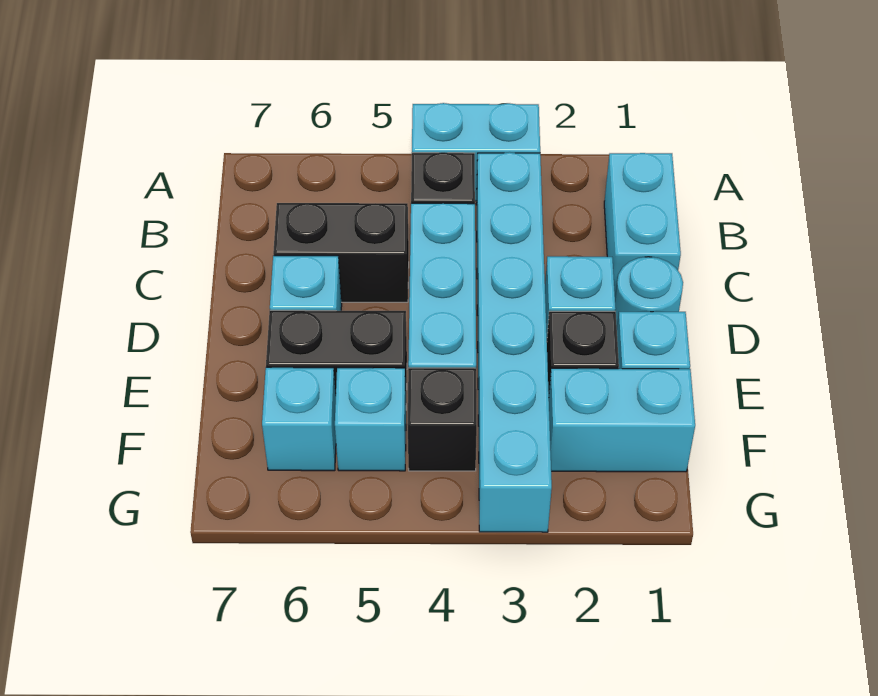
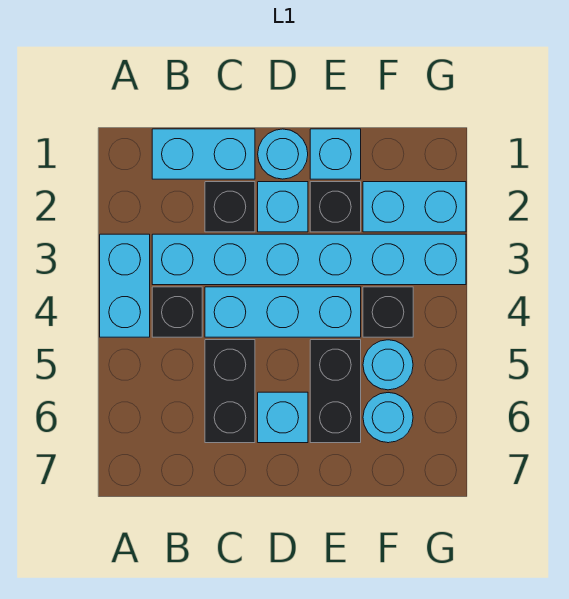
none -> black brick C2 level 1
cyan brick F1:F2 level 1 -> cyan brick F2:G2 level 1
cyan brick F5 level 1 -> cyan round brick F5 level 1
cyan brick F6 level 1 -> cyan round brick F6 level 1

